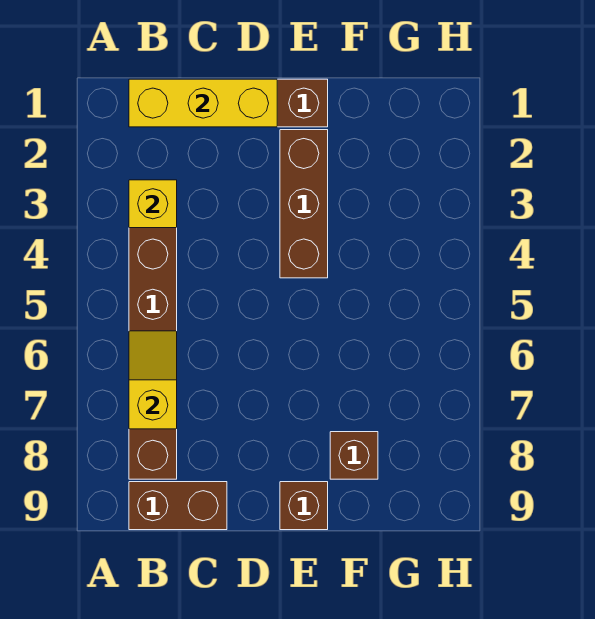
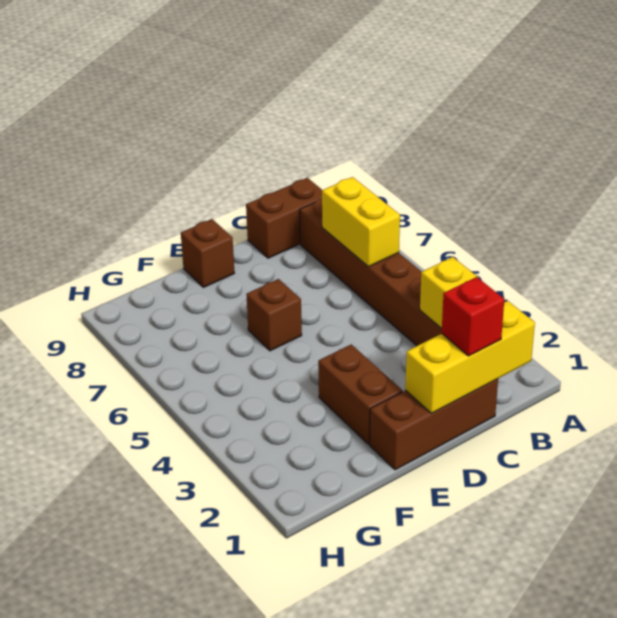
yellow slope B6:B7 level 2 top 7 -> yellow brick B6:B7 level 2
none -> red brick C1 level 3
brown brick E2:E4 level 1 -> brown brick E2:E3 level 1
brown brick F8 level 1 -> brown brick E6 level 1

